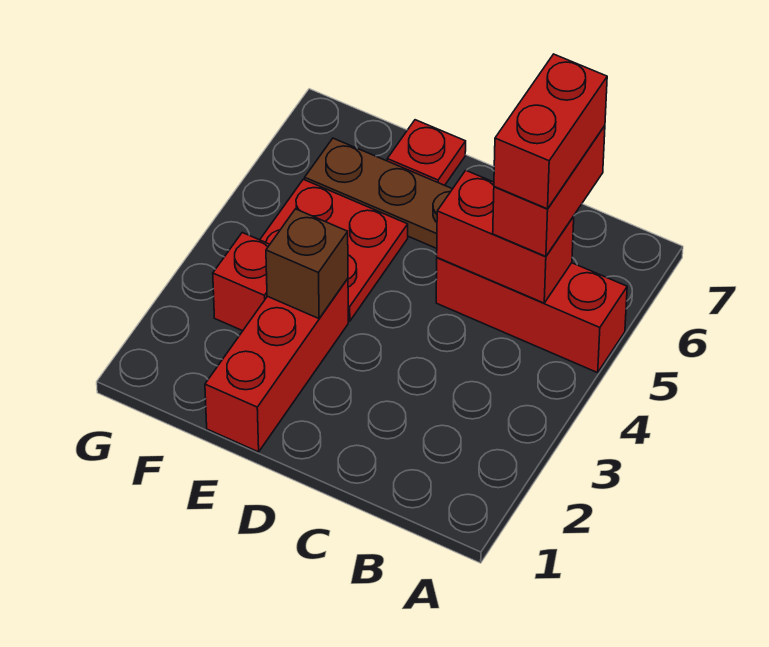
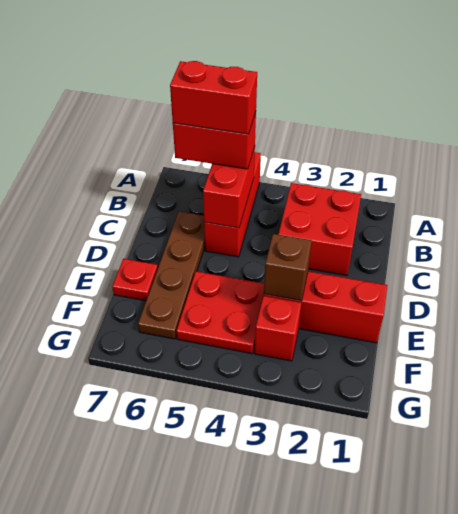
none -> red brick B2:C3 level 1

